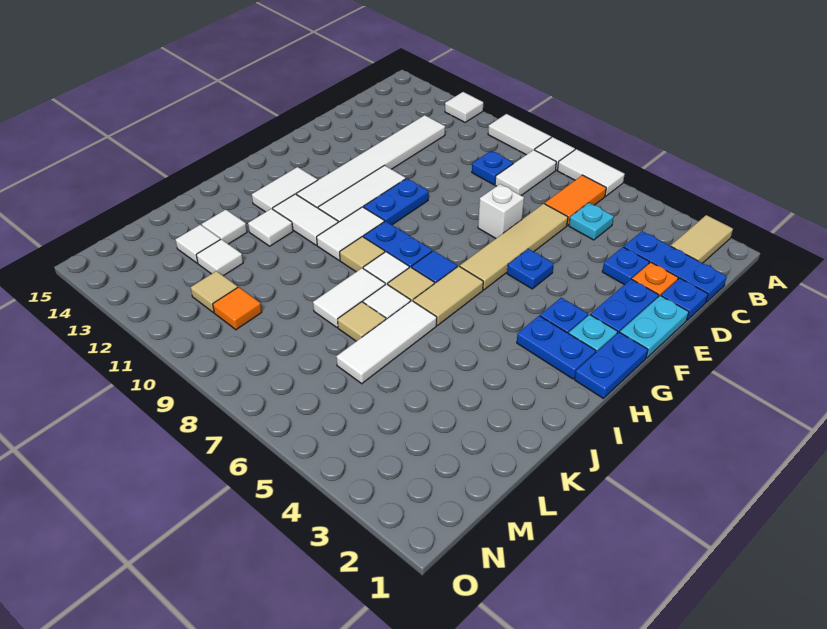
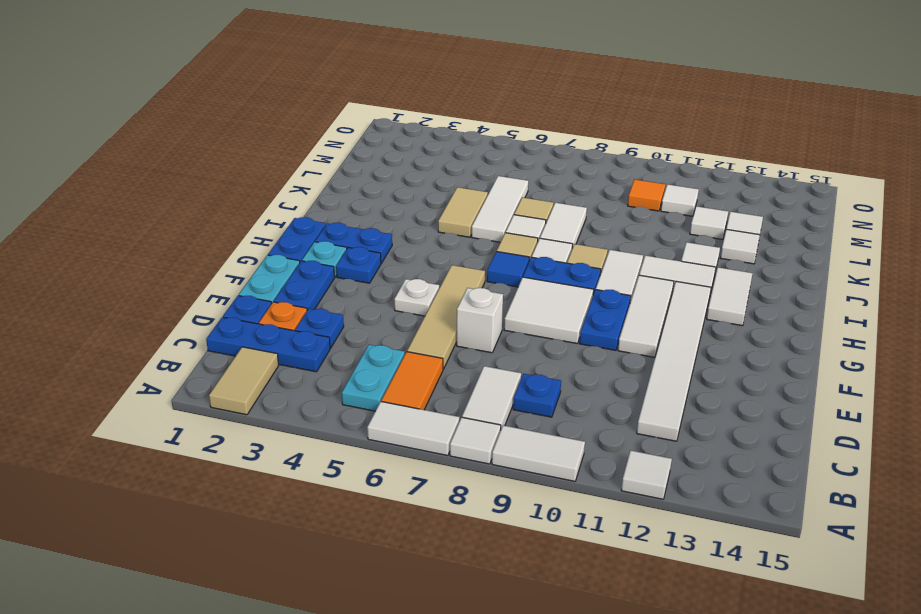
cyan plate C5 level 1 -> cyan plate B5:C5 level 1
blue plate F5 level 1 -> white plate F5 level 1
none -> white tile F8:G9 level 1
tan tile H6:I6 level 1 -> tan tile J5:K5 level 1
tan tile M11 level 1 -> white tile M11 level 1

